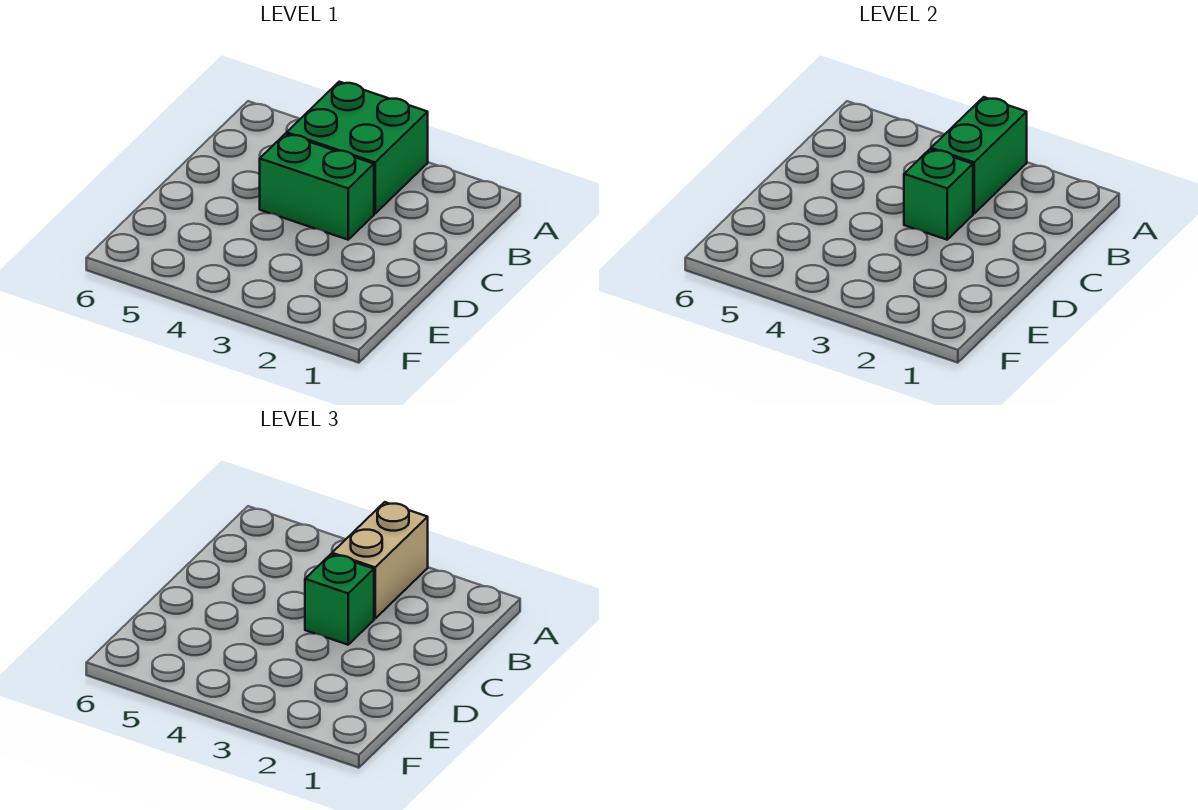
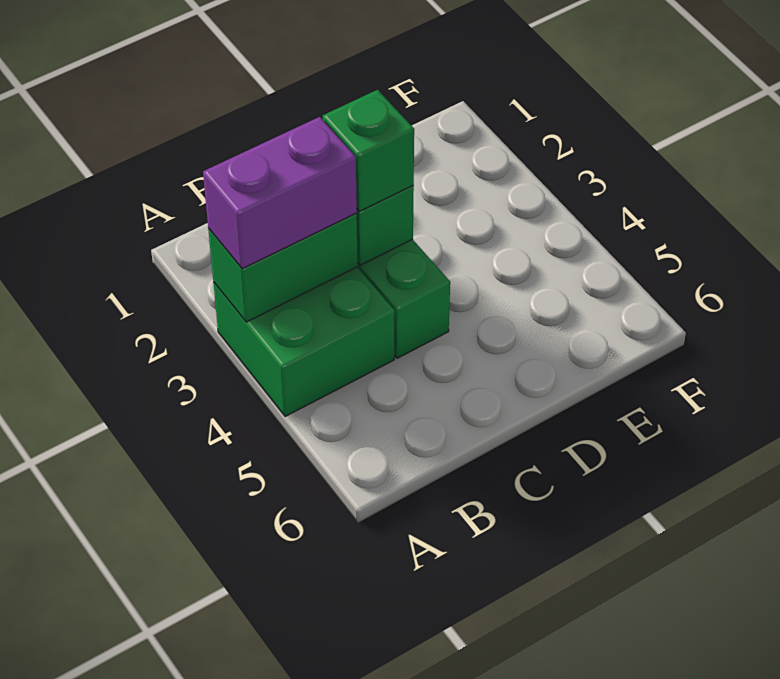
tan brick A3:B3 level 3 -> purple brick A3:B3 level 3

